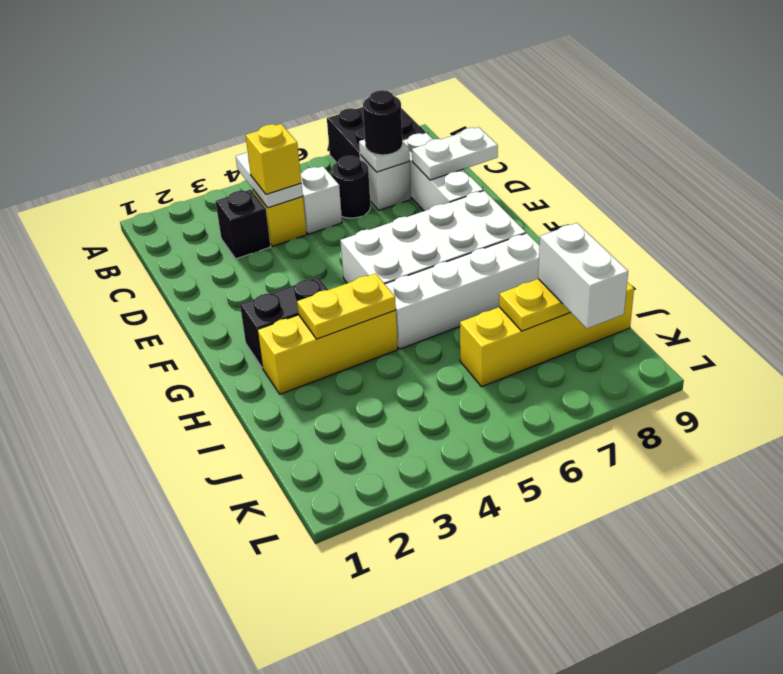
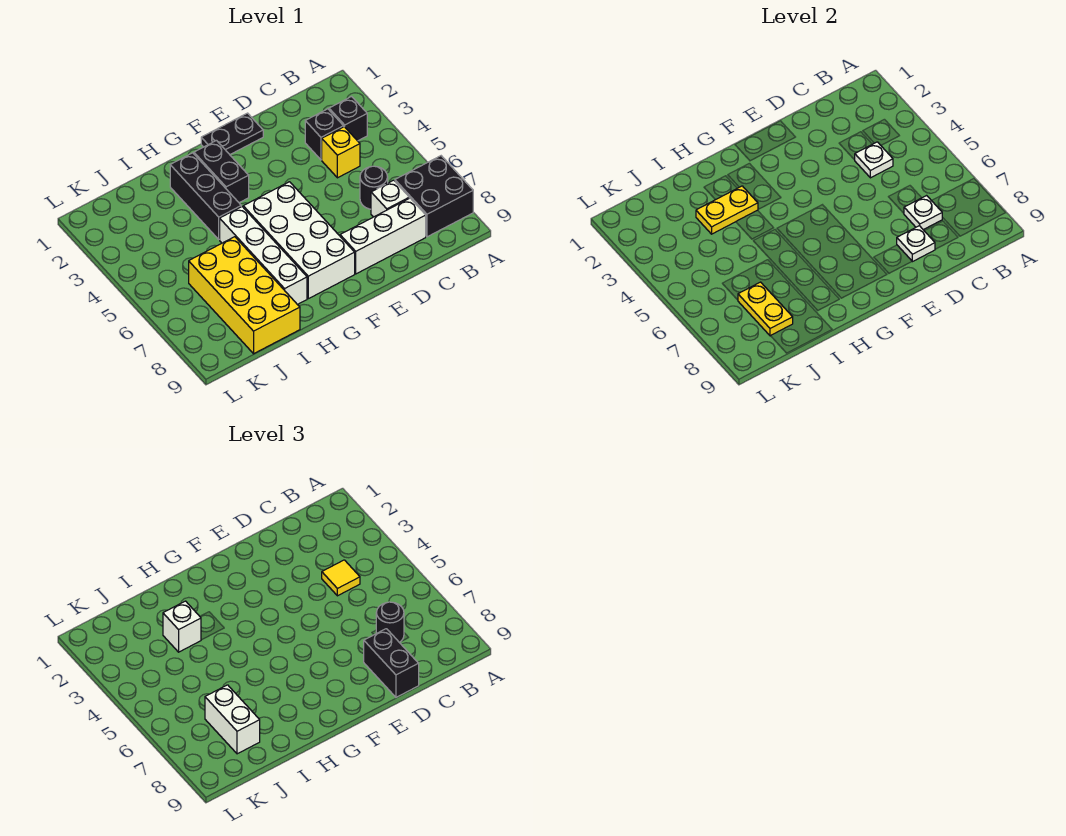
none -> black brick B3 level 1
white plate B4:C4 level 2 -> white plate C4 level 2
yellow brick C4 level 3 -> yellow tile C4 level 3
white brick C5 level 1 -> white brick I3 level 3
white plate D8:D9 level 2 -> white plate D8 level 2
none -> black brick D8:D9 level 3
none -> black plate E1:F1 level 1
yellow brick H2:H4 level 1 -> black brick H2:H4 level 1
yellow plate H3:H4 level 2 -> yellow plate H3:I3 level 2
yellow brick J6:J9 level 1 -> yellow brick I6:J9 level 1
white brick J8:K8 level 3 -> white brick J7:J8 level 3

